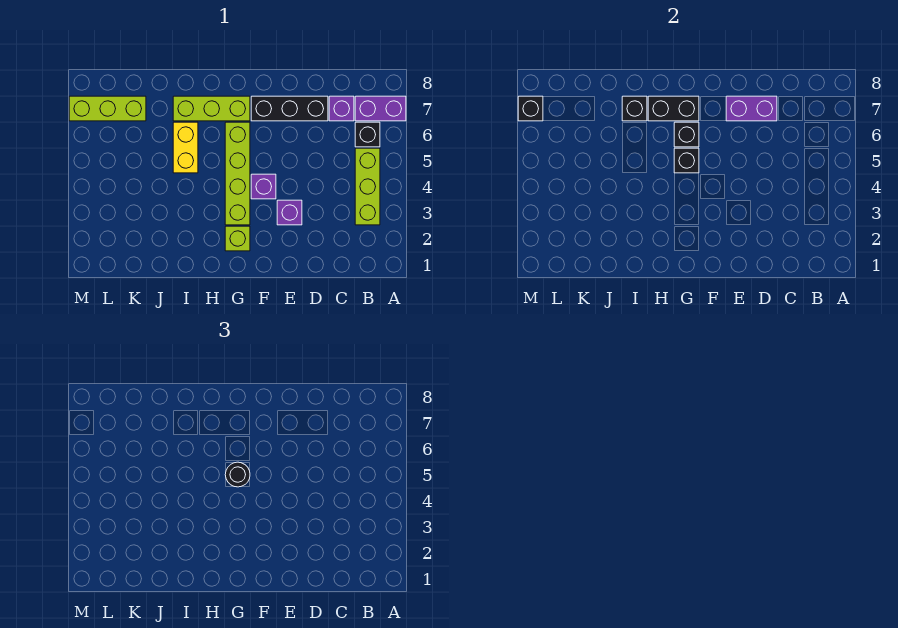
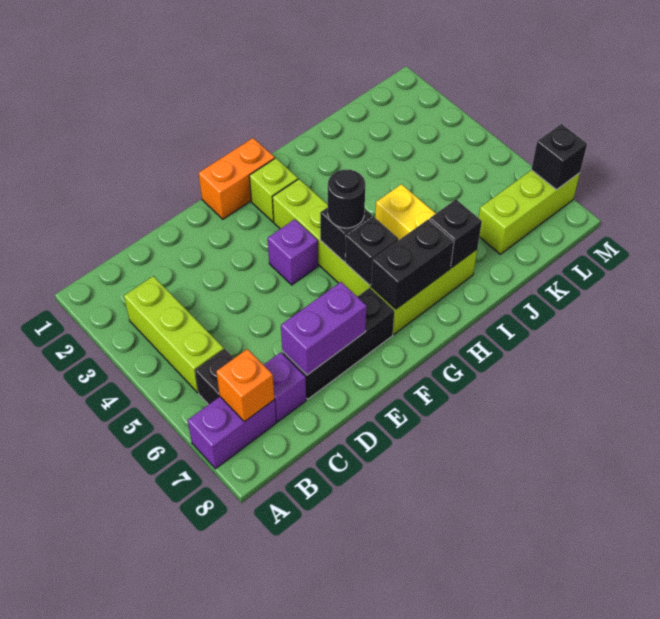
none -> orange brick B7 level 2
purple brick E3 level 1 -> none
none -> orange brick F1:G1 level 1

